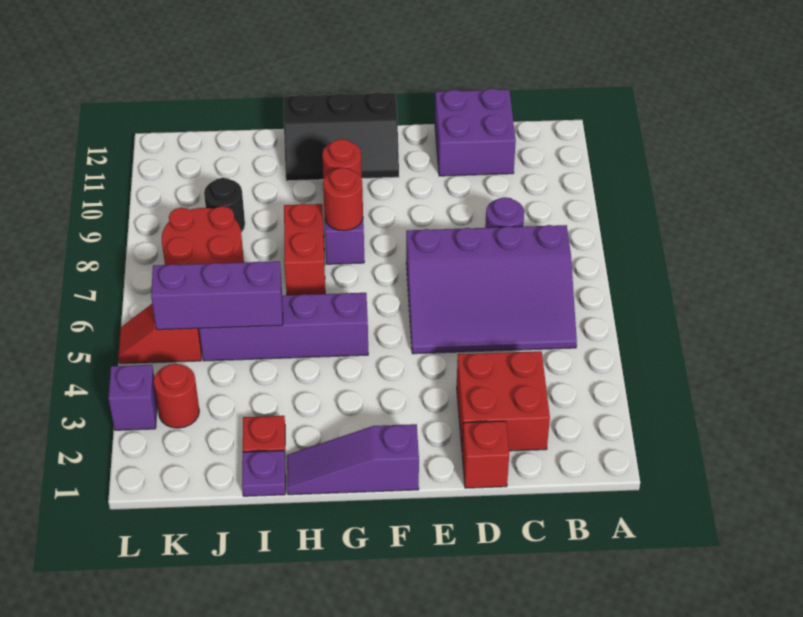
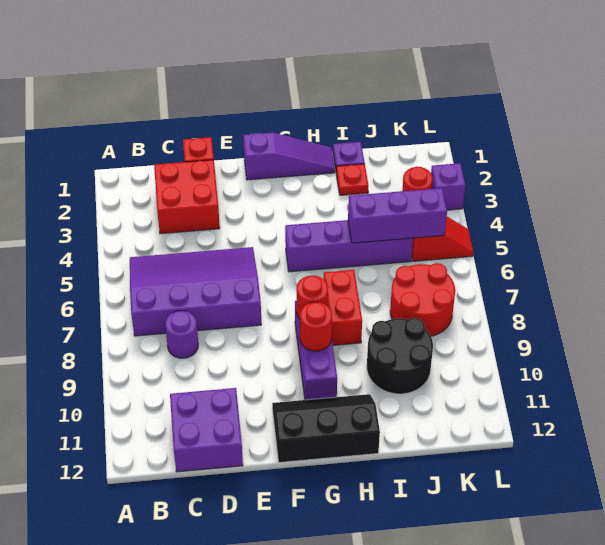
black round brick J9 level 1 -> black round brick I9:J10 level 1

